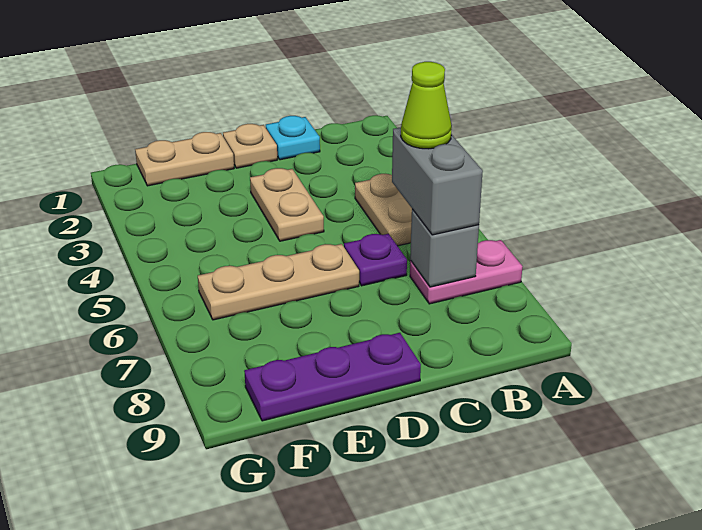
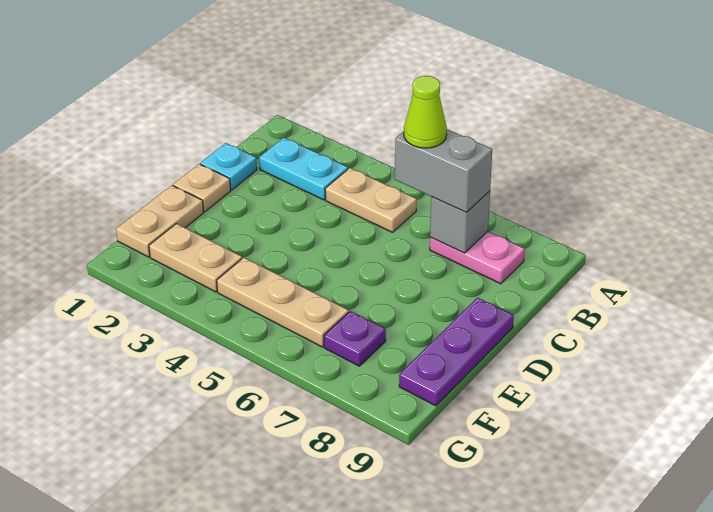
pink plate A7:B7 level 1 -> pink plate B7:B8 level 1
none -> cyan plate B2:B3 level 1
purple plate C6 level 1 -> purple plate F7 level 1
tan plate D3:D4 level 1 -> tan plate F2:F3 level 1
tan plate D6:F6 level 1 -> tan plate F4:F6 level 1

